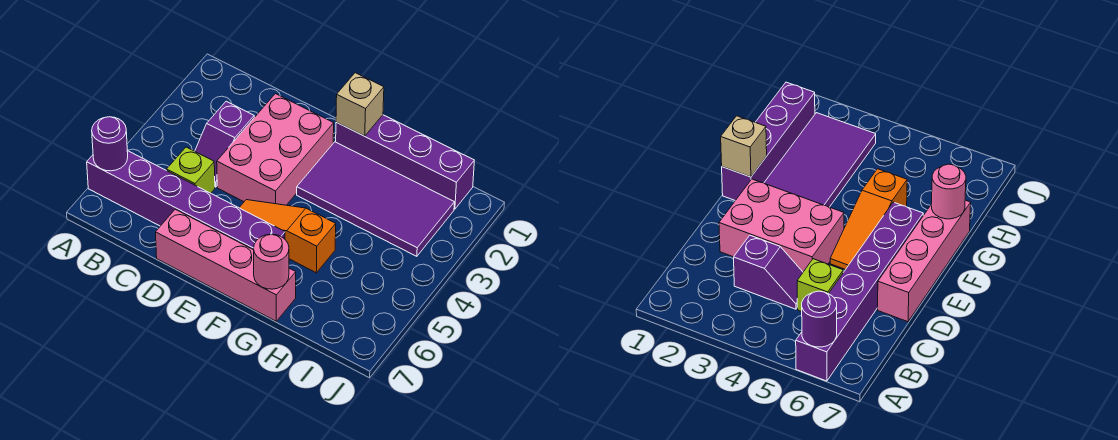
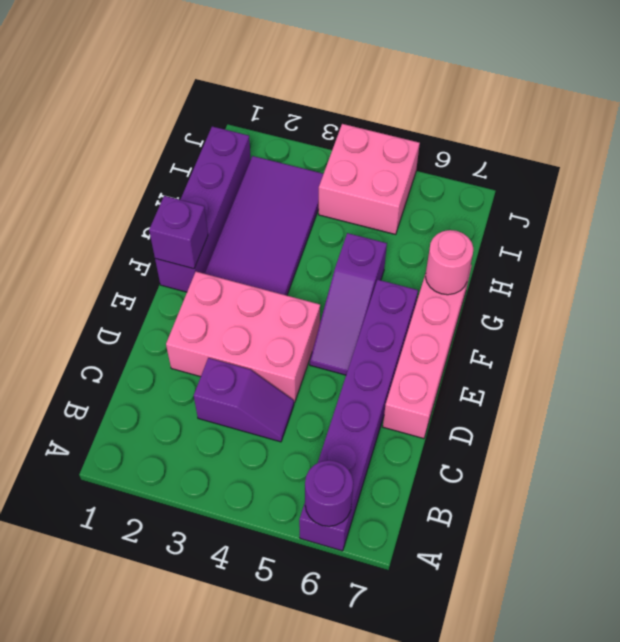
lime brick C5 level 1 -> none
orange slope E5:G5 level 1 top G -> purple slope E5:G5 level 1 top G
tan brick F1 level 2 -> purple brick F1 level 2
none -> pink brick I4:J5 level 1

